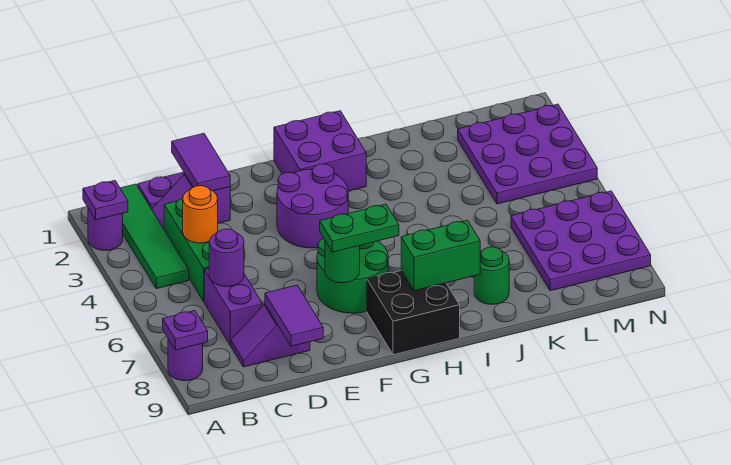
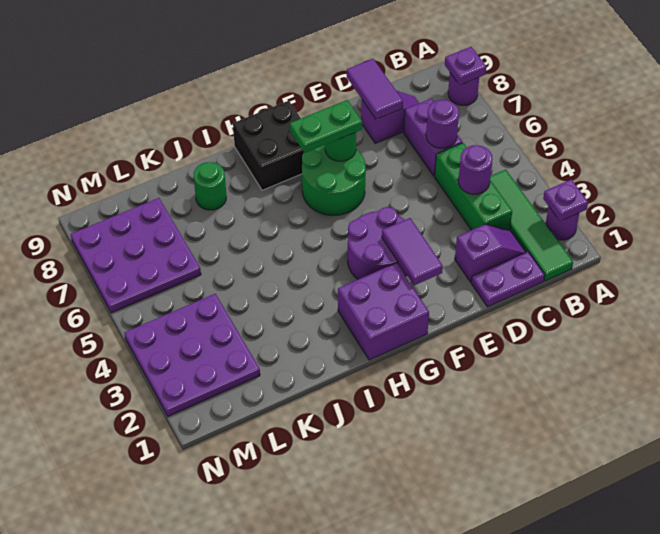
orange round brick C4 level 2 -> purple round brick C4 level 2
purple tile D1:D2 level 2 -> purple tile F2:F3 level 2
green brick H8:I8 level 2 -> none

